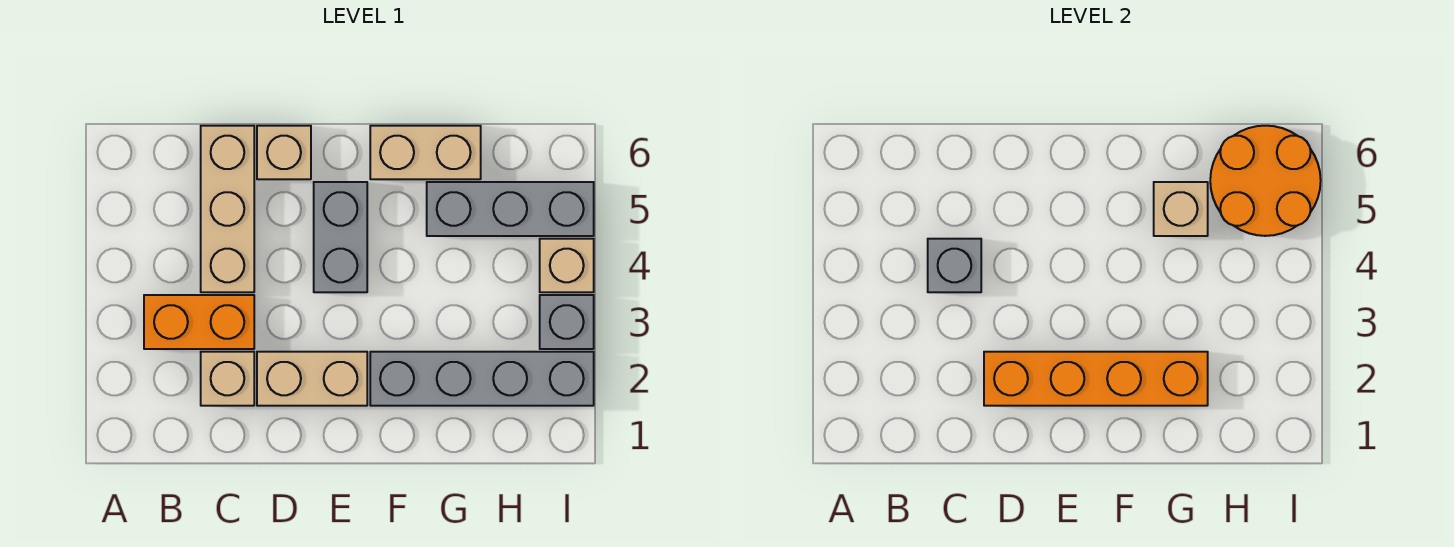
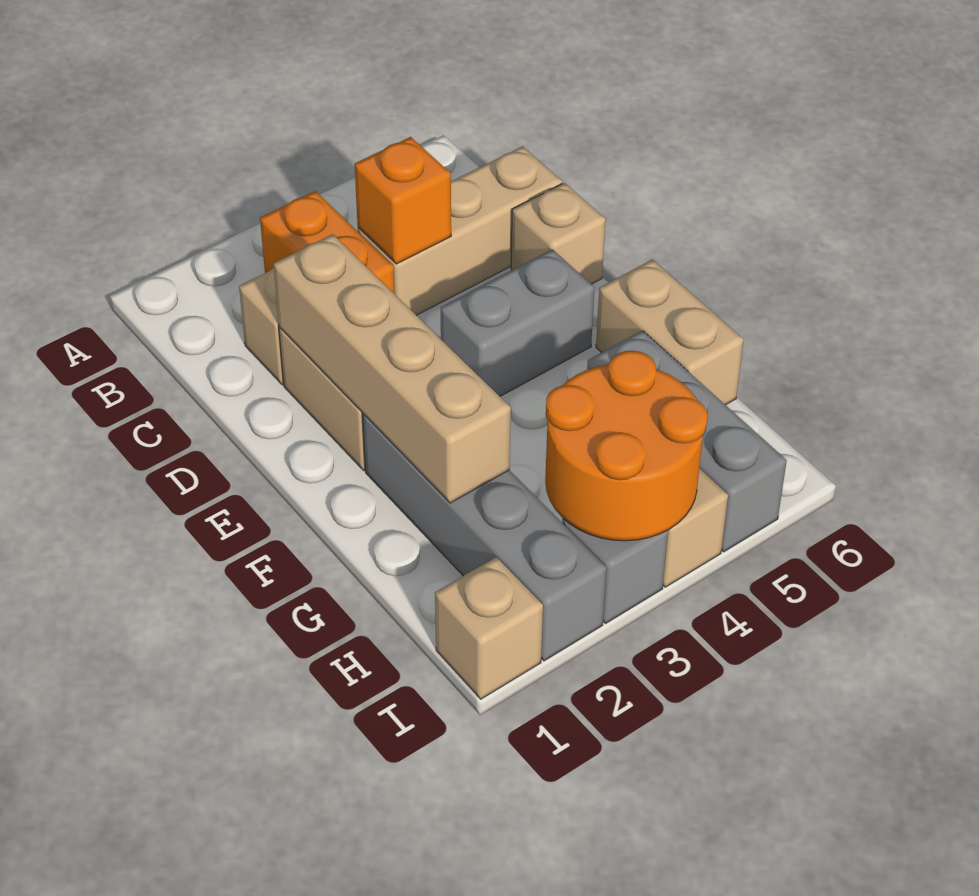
grey brick C4 level 2 -> orange brick C4 level 2
orange brick D2:G2 level 2 -> tan brick D2:G2 level 2
tan brick G5 level 2 -> tan brick I1 level 1
orange round brick H5:I6 level 2 -> orange round brick H3:I4 level 2

